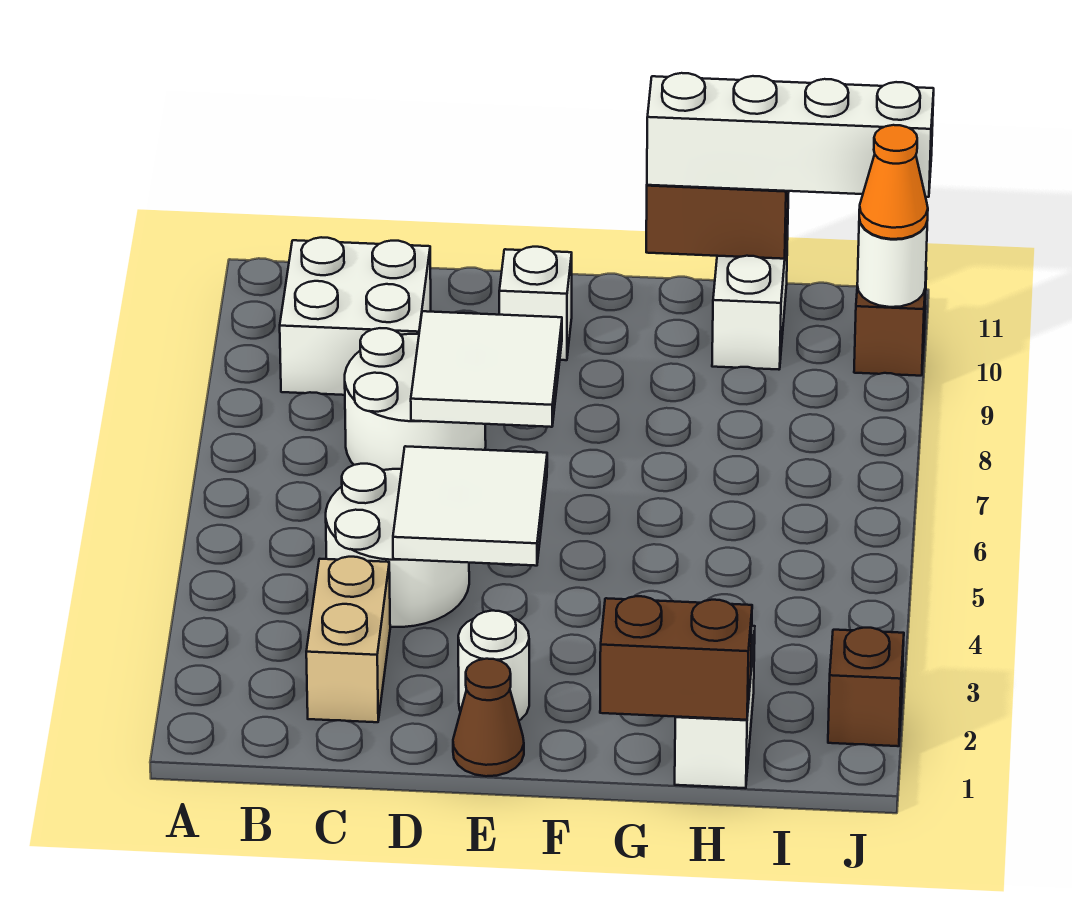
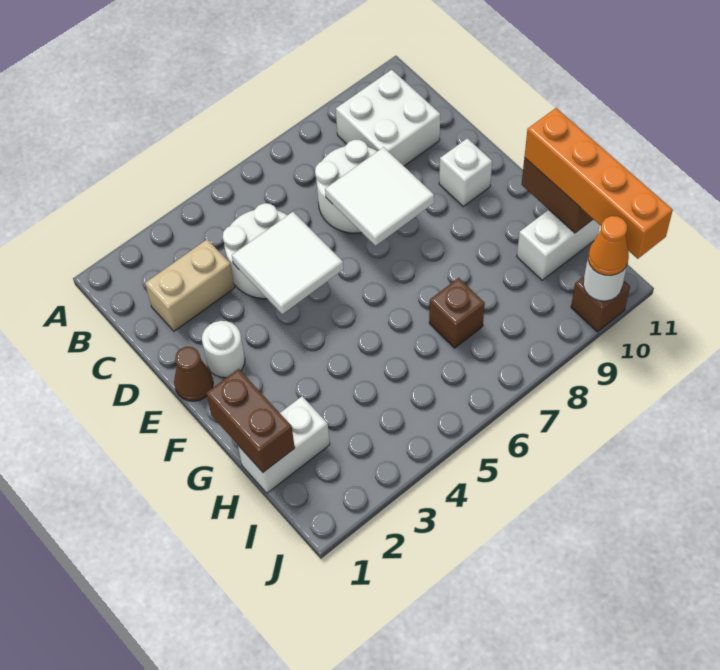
white brick G11:J11 level 3 -> orange brick G11:J11 level 3
brown brick J2 level 1 -> brown brick H7 level 1

